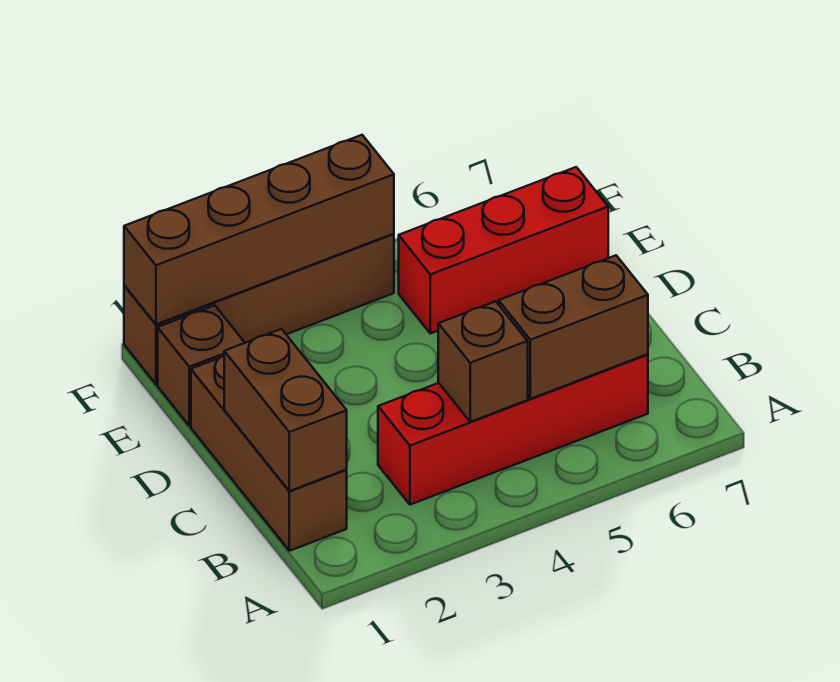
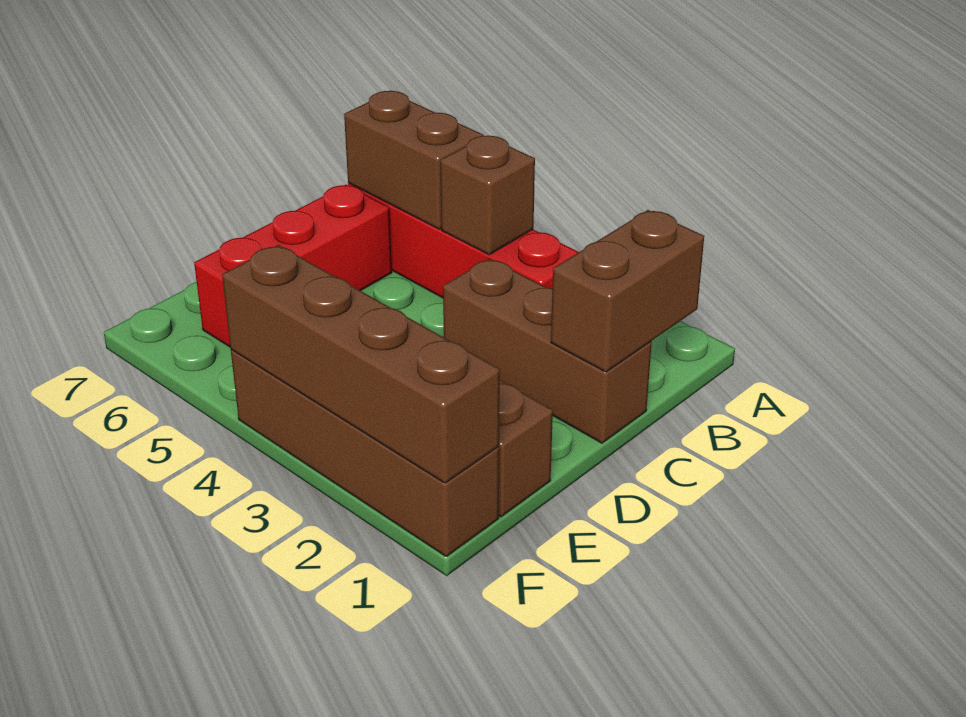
brown brick B1:D1 level 1 -> brown brick C1:C3 level 1
red brick E5:E7 level 1 -> red brick C6:E6 level 1

